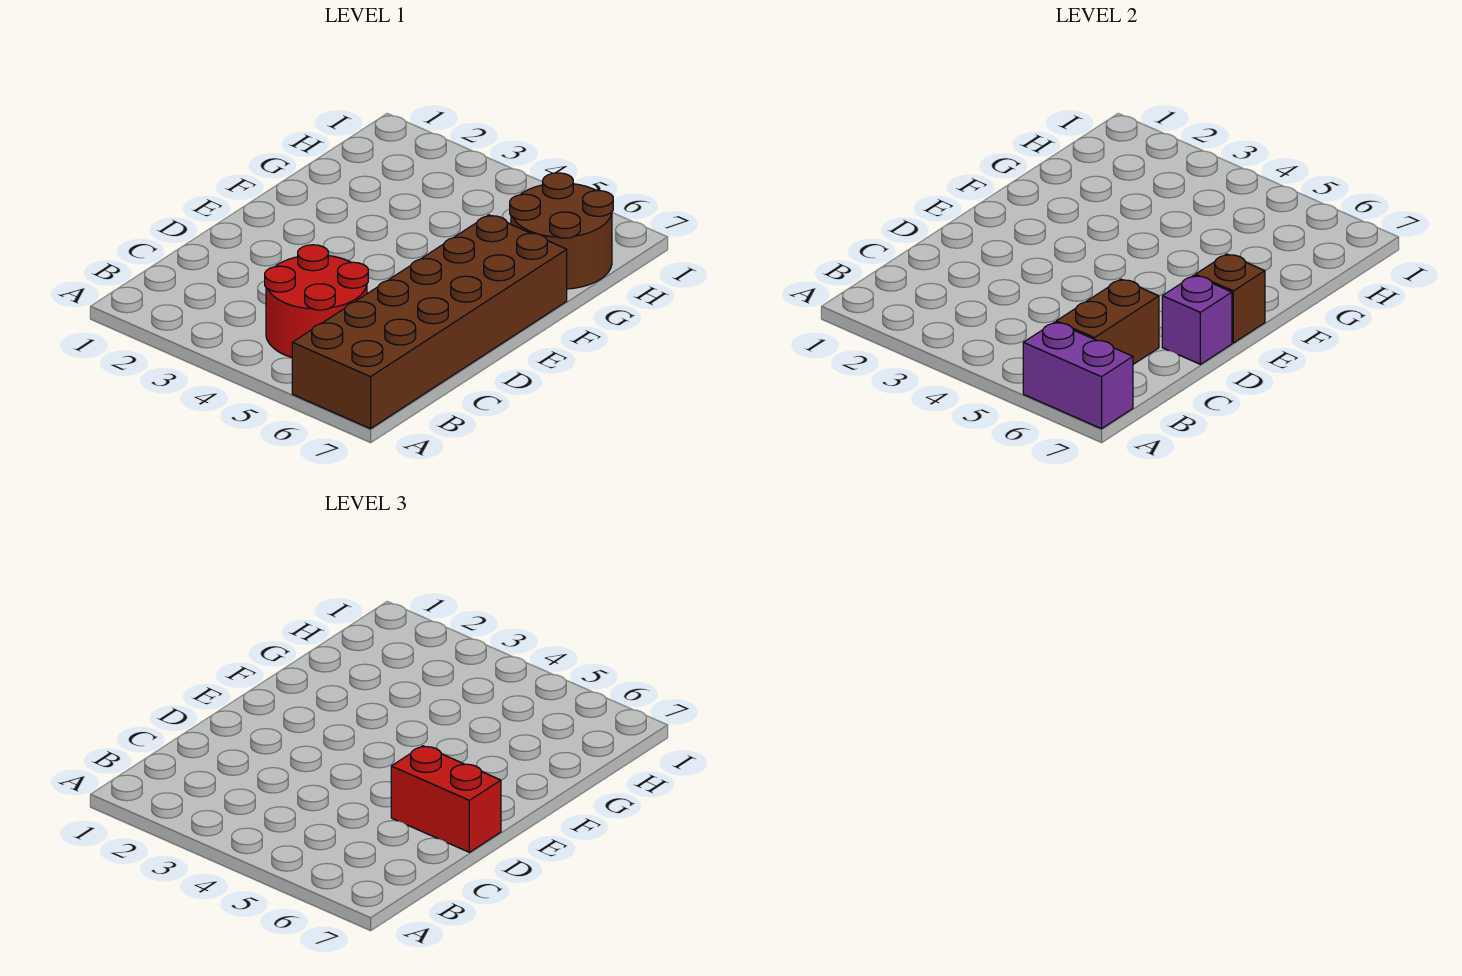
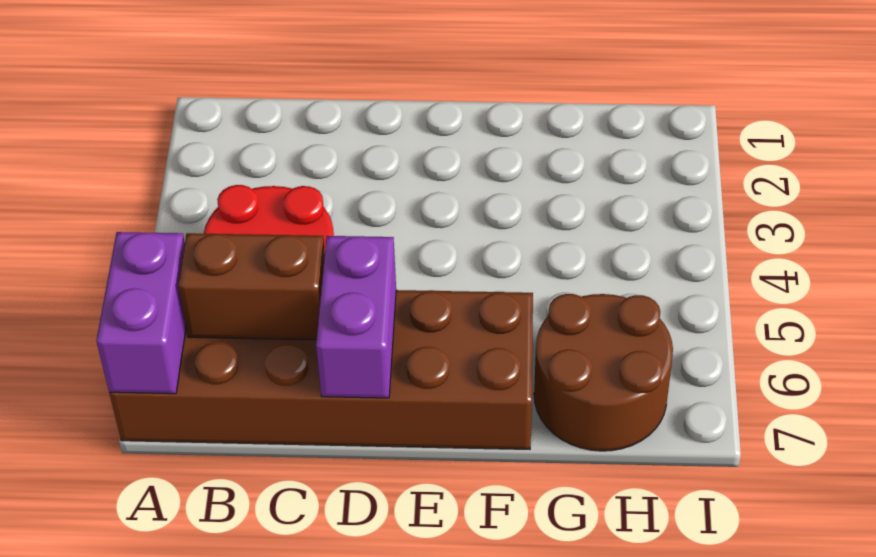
red brick D6:D7 level 3 -> none
purple brick D7 level 2 -> purple brick D6:D7 level 2
brown brick E7 level 2 -> none

